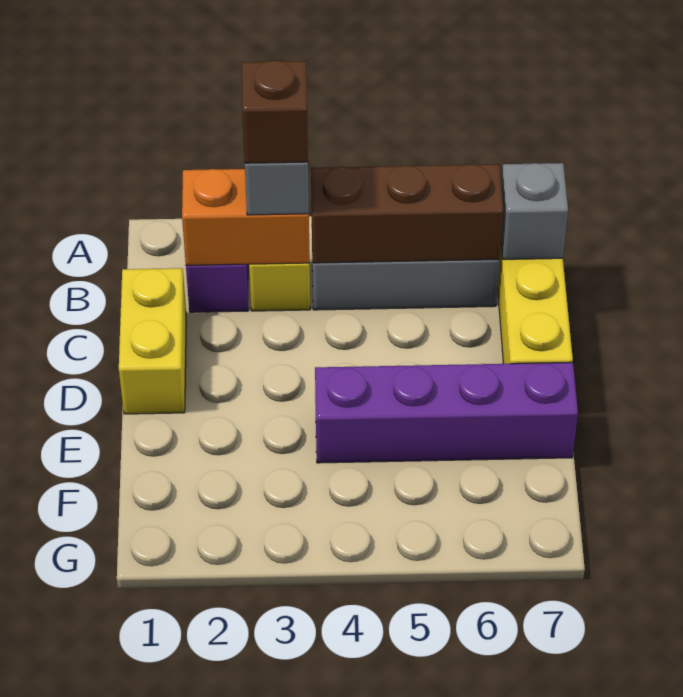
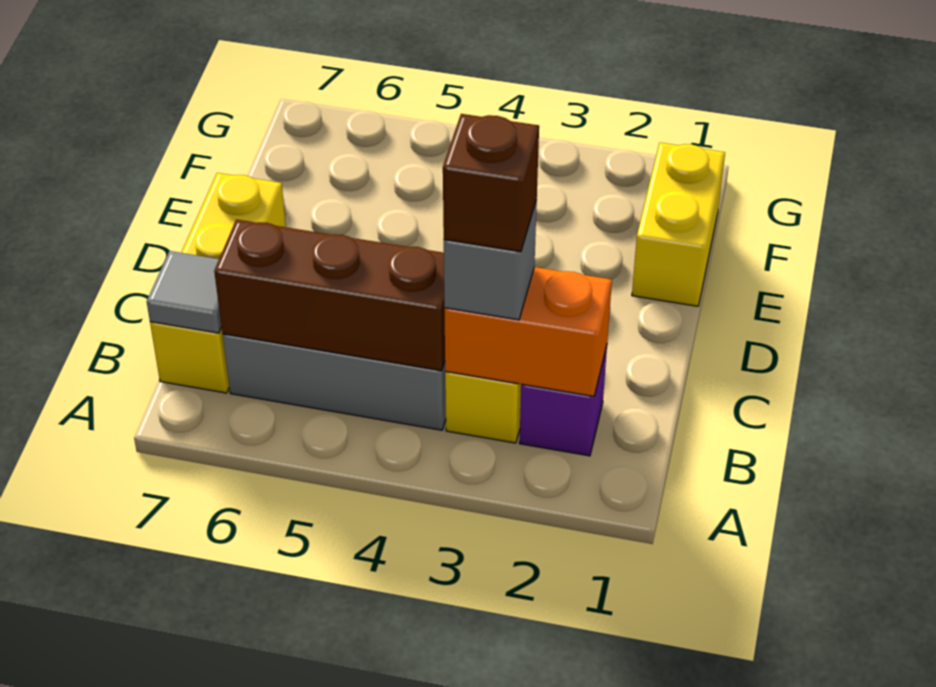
grey brick B7 level 2 -> grey tile B7 level 2
yellow brick C1:D1 level 1 -> yellow brick E1:F1 level 1
purple brick E4:E7 level 1 -> none

